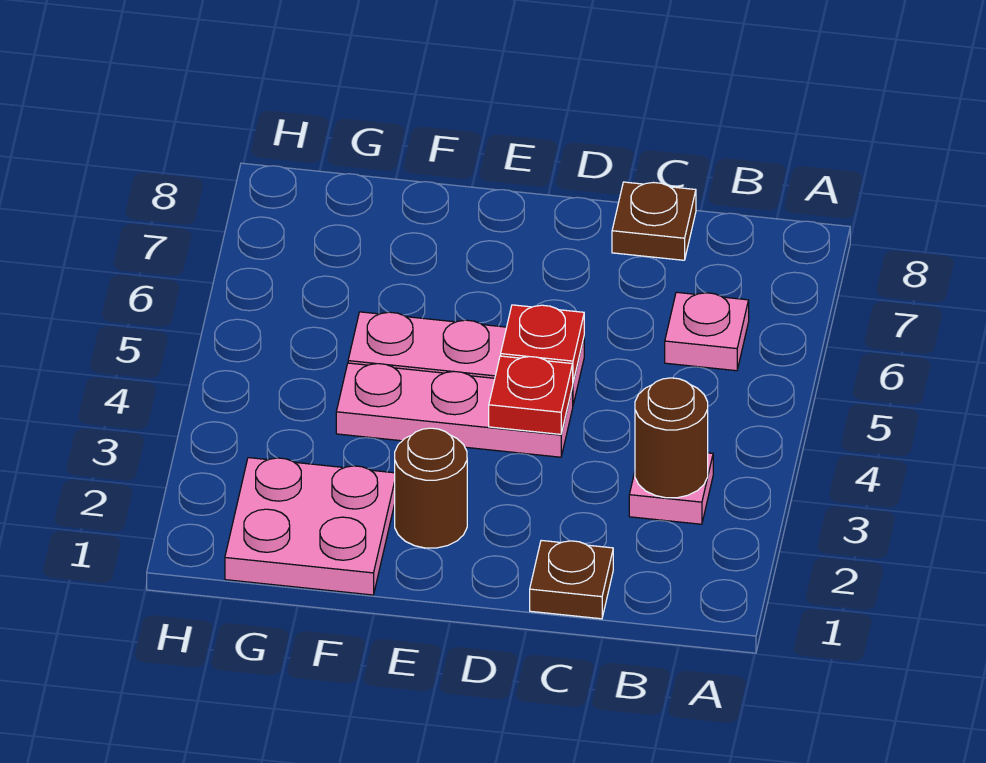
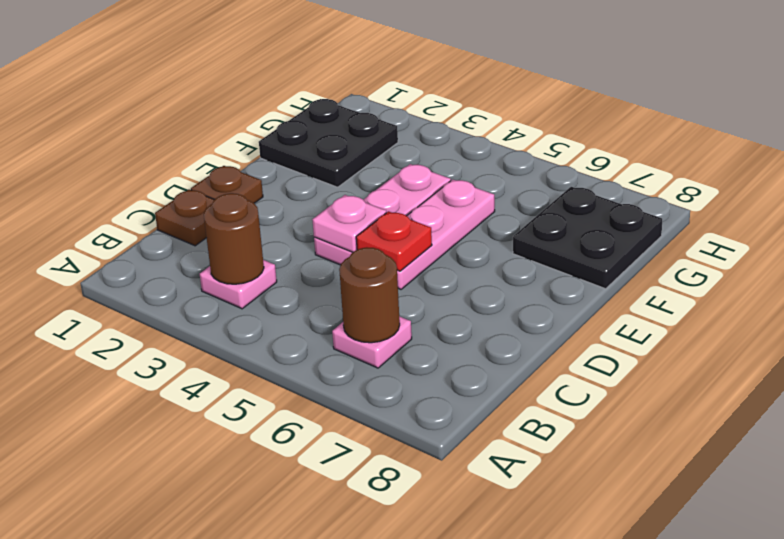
brown plate C8 level 1 -> brown plate D1 level 1
red plate D4 level 2 -> pink plate D4 level 2
brown round brick E2 level 1 -> brown round brick B6 level 2
pink plate F1:G2 level 1 -> black plate F1:G2 level 1
none -> black plate F7:G8 level 1

